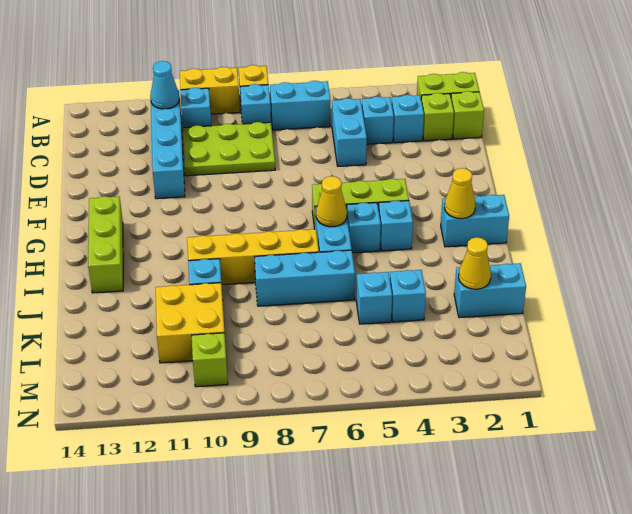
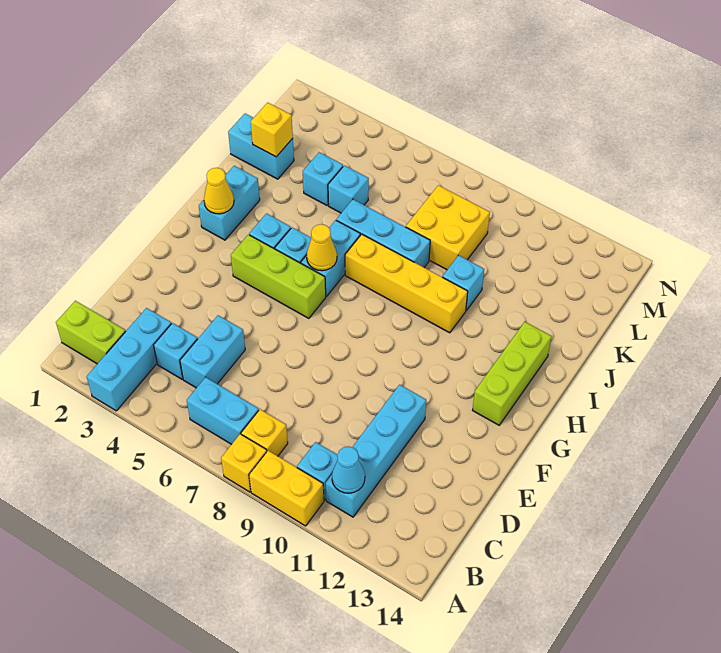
cyan brick B8 level 1 -> yellow brick B8 level 1
lime brick C1 level 1 -> none
lime brick C2 level 1 -> none
cyan brick C3 level 1 -> cyan brick A3:C3 level 1
lime plate C8:D10 level 1 -> none
cyan brick H1:H2 level 1 -> cyan brick H2:I2 level 1
yellow cone K2 level 2 -> yellow brick K2 level 2
yellow brick K10:L11 level 1 -> yellow brick K8:L9 level 1
lime brick M10 level 1 -> none

